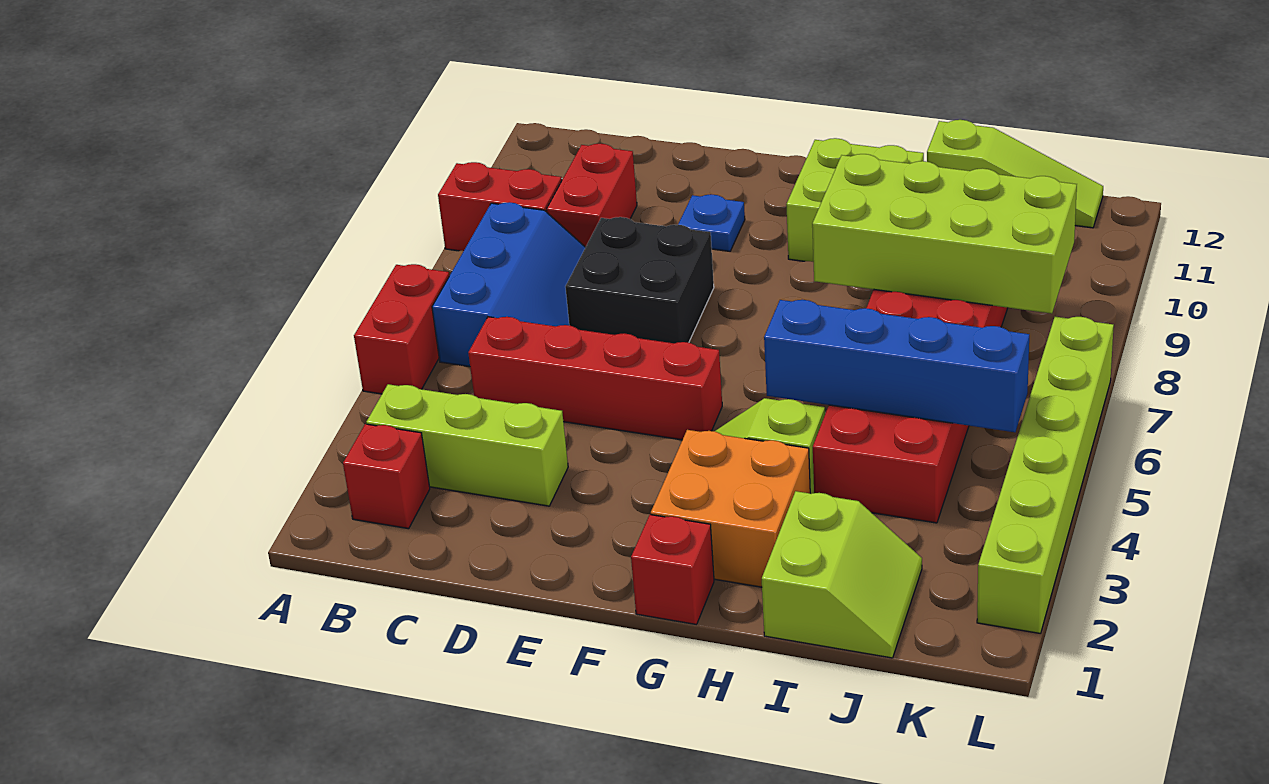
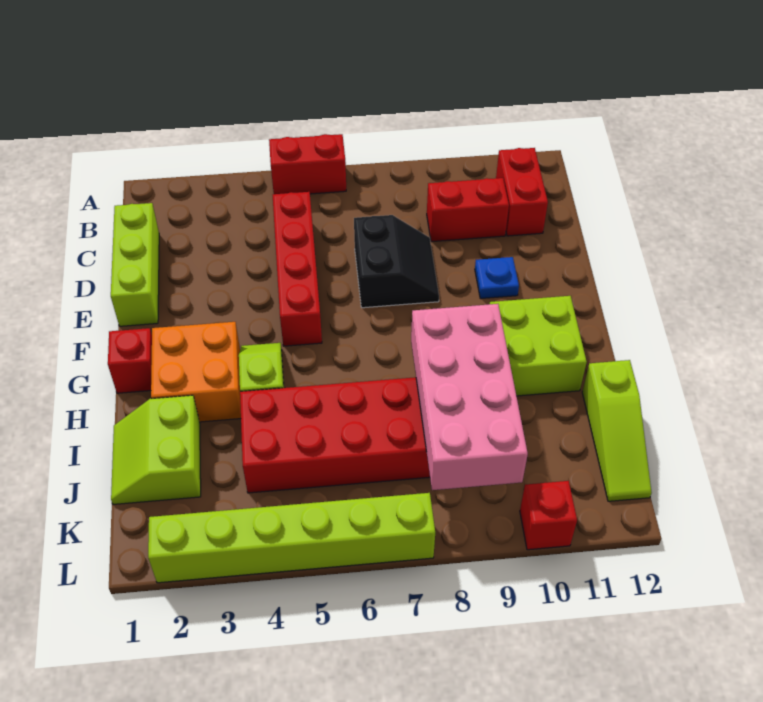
red brick A9:B9 level 1 -> red brick B11:C11 level 1
red brick B2 level 1 -> red brick L10 level 1
lime brick B3:D3 level 1 -> lime brick C1:E1 level 1
blue slope B6:C8 level 1 top B -> none
black brick D7:E8 level 1 -> black slope D7:E8 level 1 top 7
blue brick H5:K5 level 2 -> none
lime brick H8:K9 level 2 -> pink brick H8:K9 level 2
lime slope I1:J2 level 1 top I -> lime slope I1:J2 level 1 top 2

